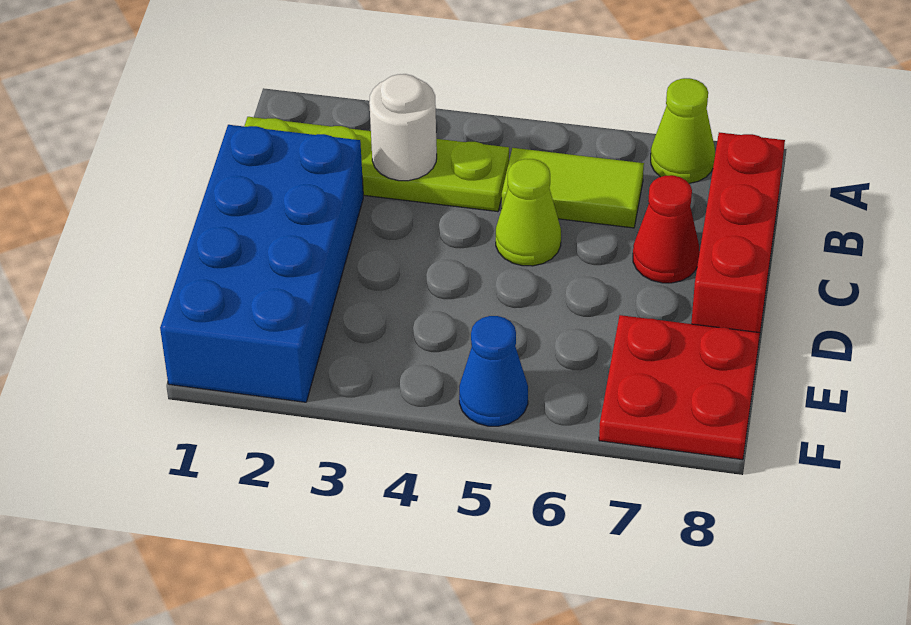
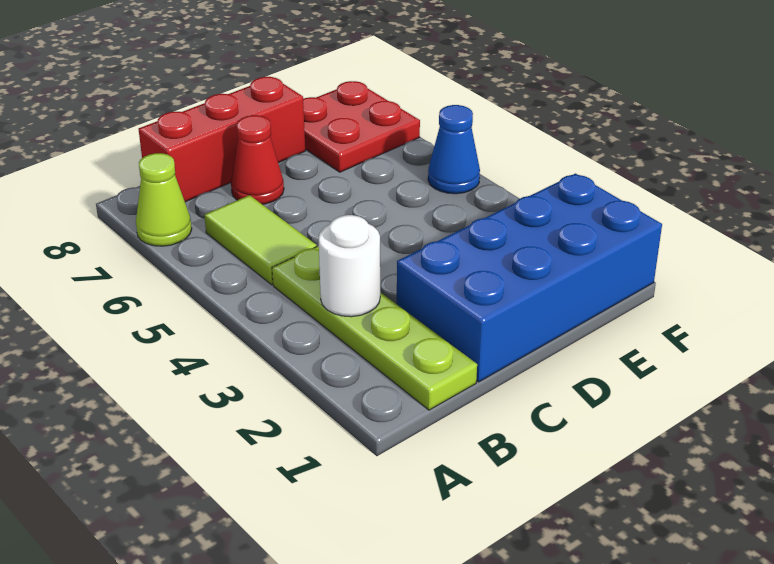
lime cone C5 level 1 -> none

